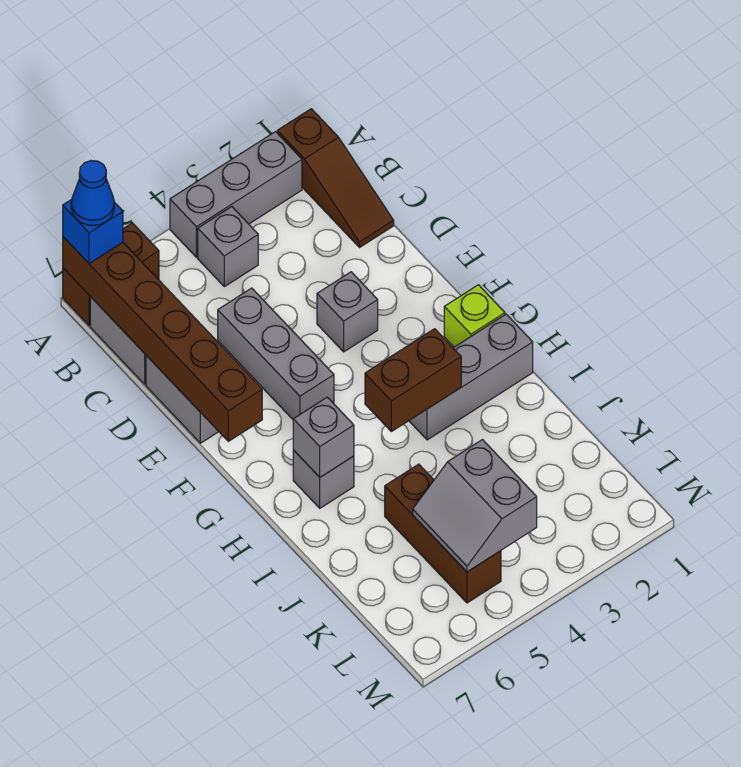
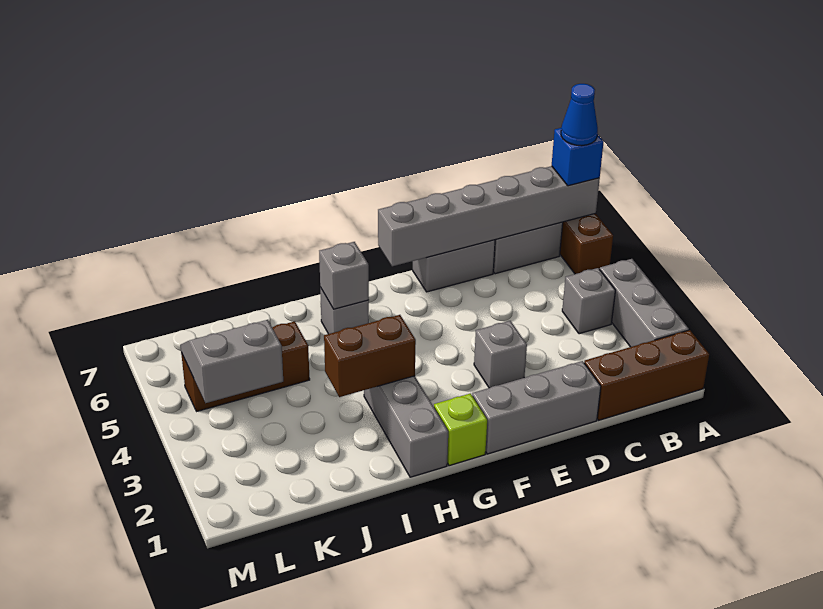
brown slope A1:C1 level 1 top A -> brown brick A1:C1 level 1
brown brick A7:F7 level 2 -> grey brick A7:F7 level 2
grey brick D5:F5 level 1 -> grey brick D1:F1 level 1
brown brick H3:H4 level 2 -> brown brick H3:I3 level 2

